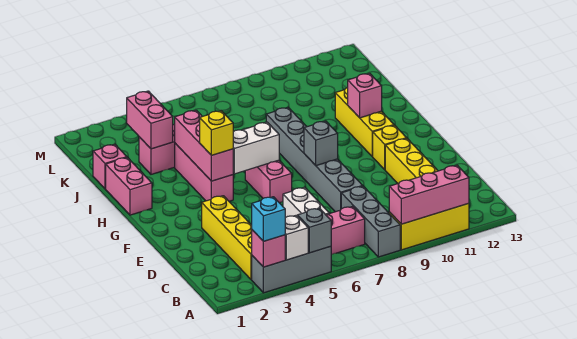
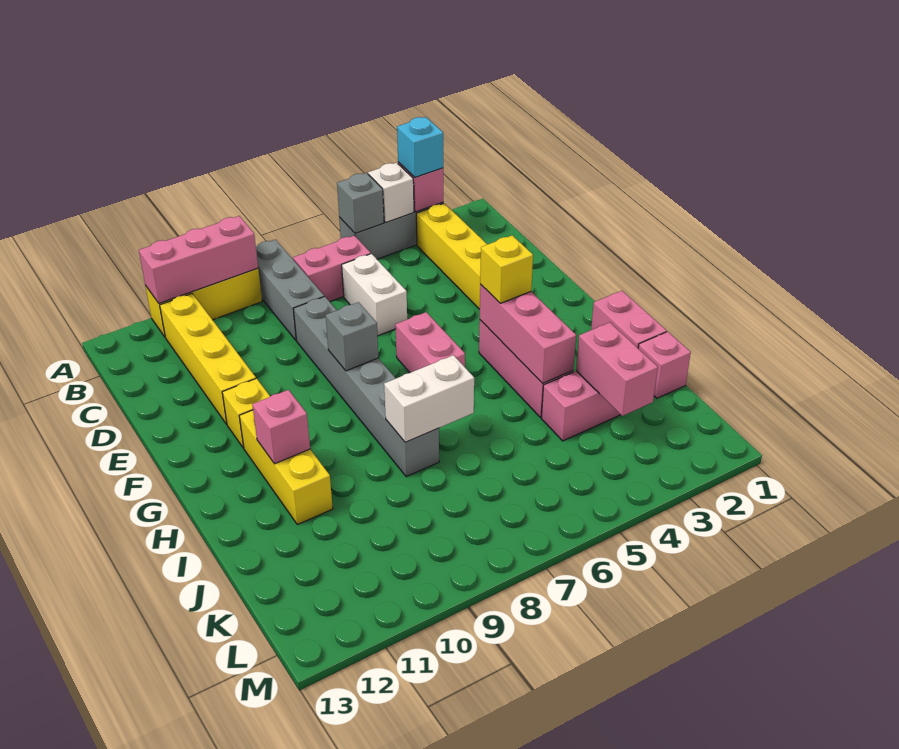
white brick G5:G6 level 2 -> white brick I7:I8 level 2

